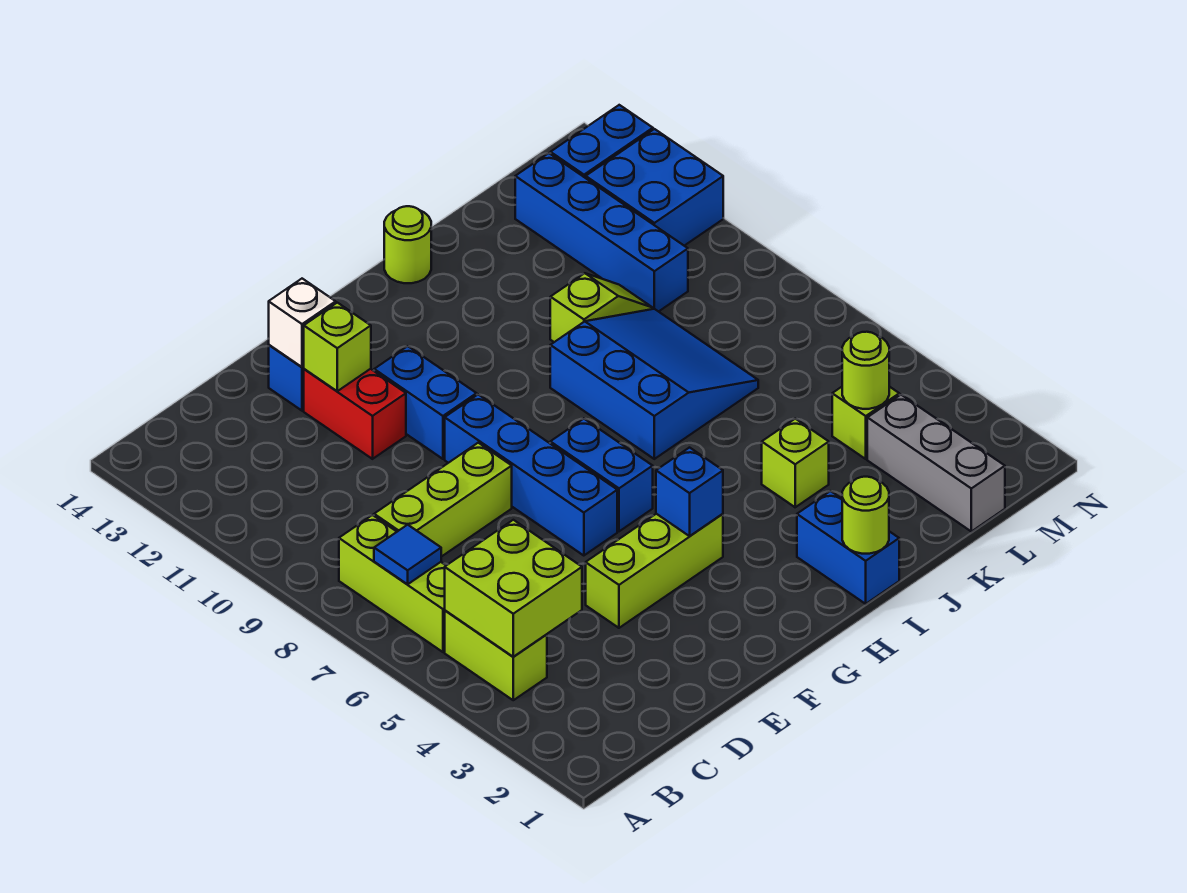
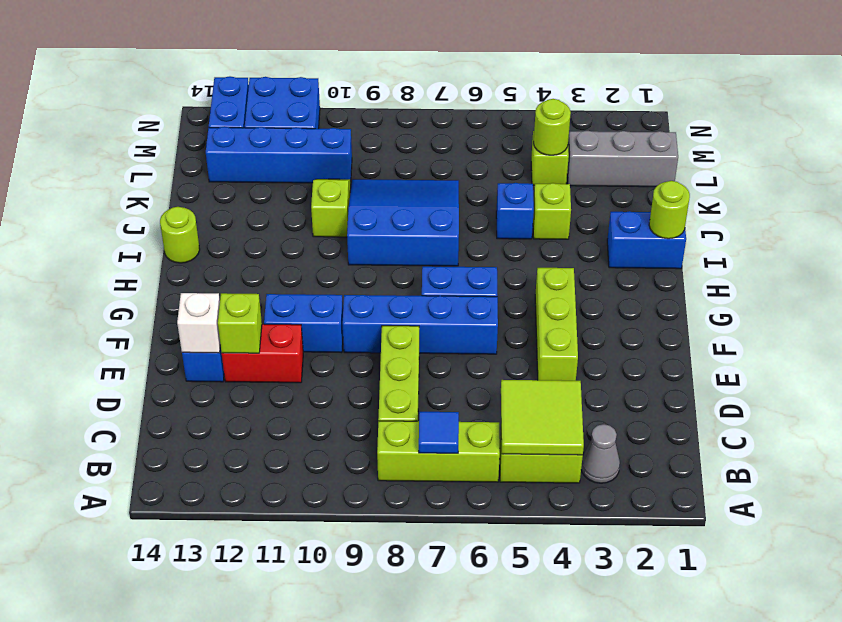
none -> grey cone B3 level 1
lime brick B4:C5 level 2 -> lime tile B4:C5 level 2
blue brick G4 level 2 -> blue brick J5 level 1

